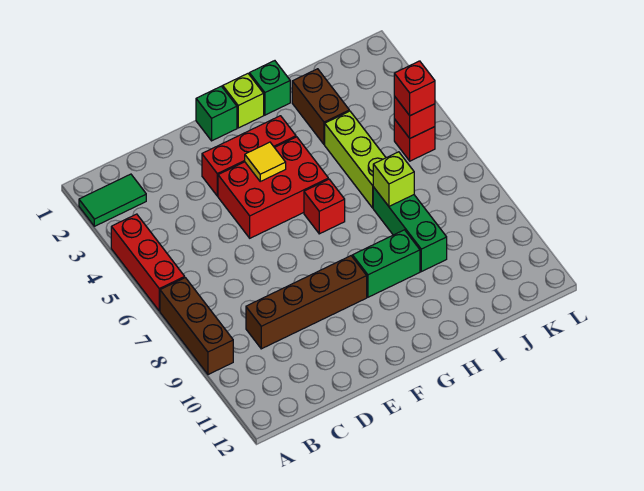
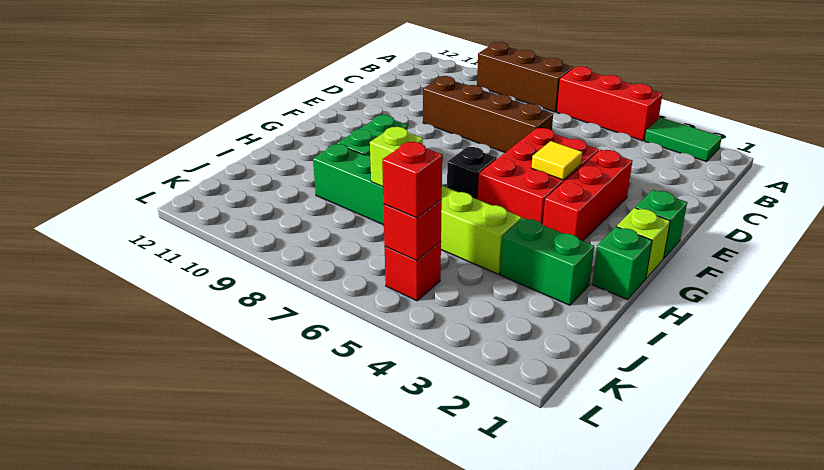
green tile A2:B2 level 1 -> green tile A2:A3 level 1
brown brick C9:F9 level 1 -> brown brick D6:D9 level 1
red brick G6 level 1 -> black brick G6 level 1
brown brick I2:I3 level 1 -> green brick I2:I3 level 1

